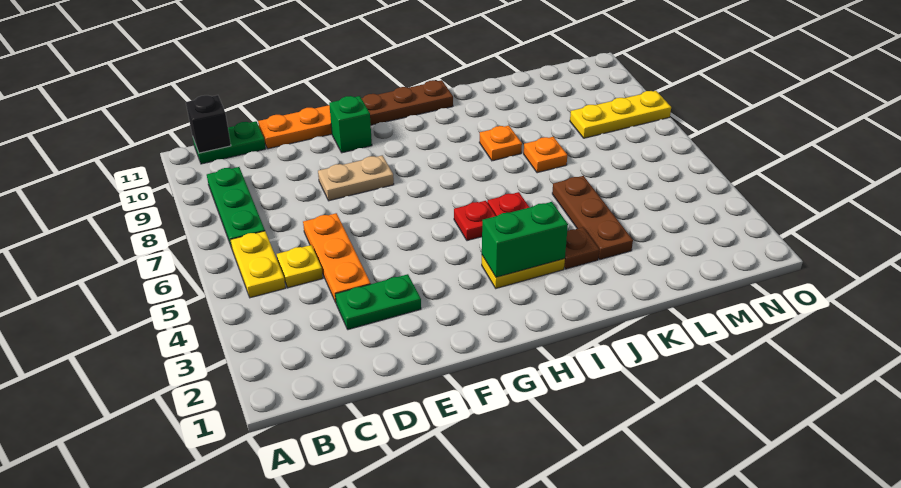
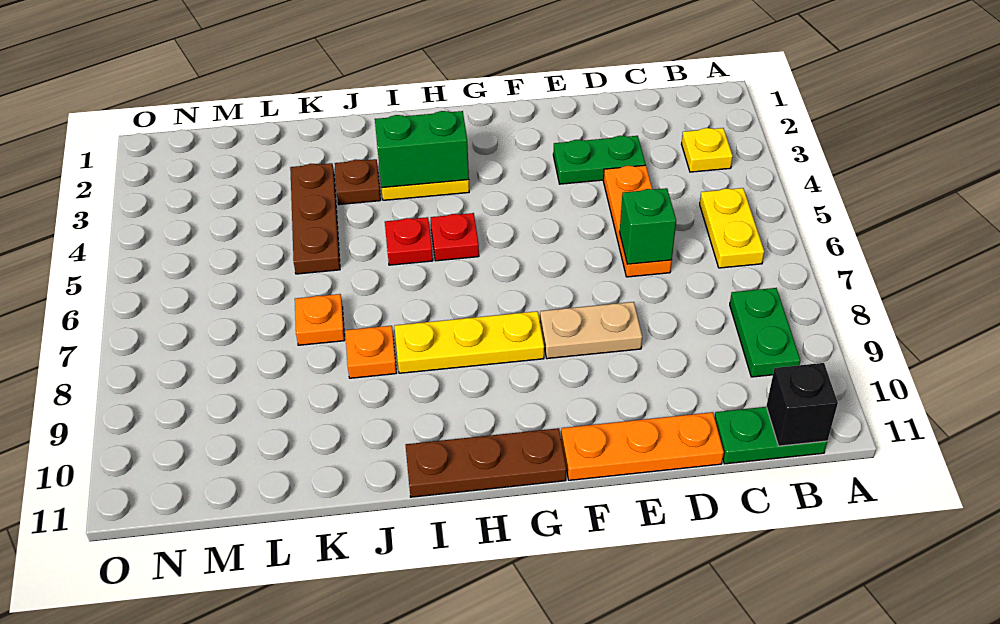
green plate B7:B9 level 1 -> green plate B8:B9 level 1
yellow plate C5 level 1 -> yellow plate B3 level 1
green brick F10 level 1 -> green brick D6 level 2
yellow plate M8:O8 level 1 -> yellow plate G8:I8 level 1

